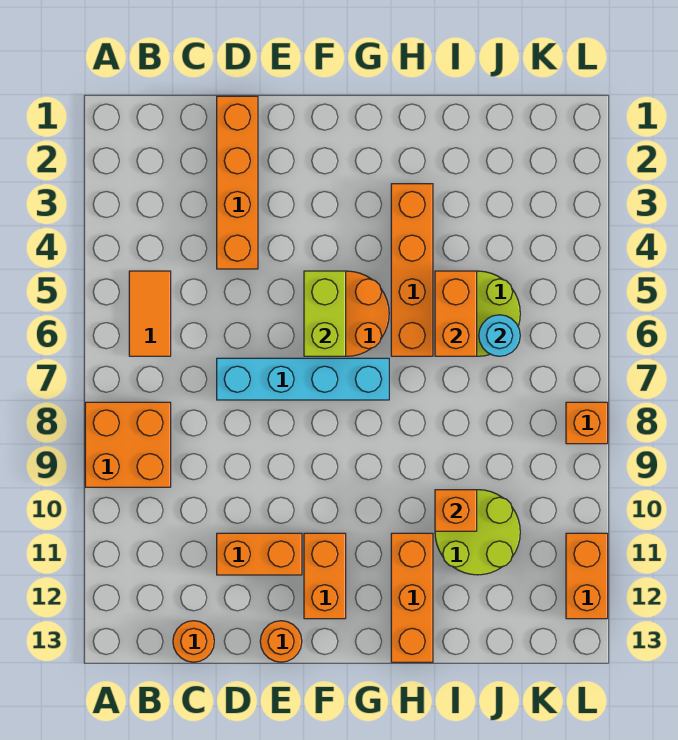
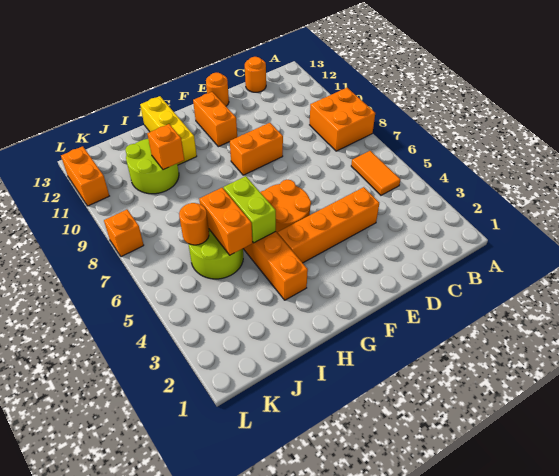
orange brick D1:D4 level 1 -> orange brick D4:G4 level 1
cyan brick D7:G7 level 1 -> none
orange brick D11:E11 level 1 -> orange brick E9:F9 level 1
lime brick F5:F6 level 2 -> lime brick H5:H6 level 2
orange brick H11:H13 level 1 -> yellow brick H11:H13 level 1
cyan round brick J6 level 2 -> orange round brick J6 level 2

